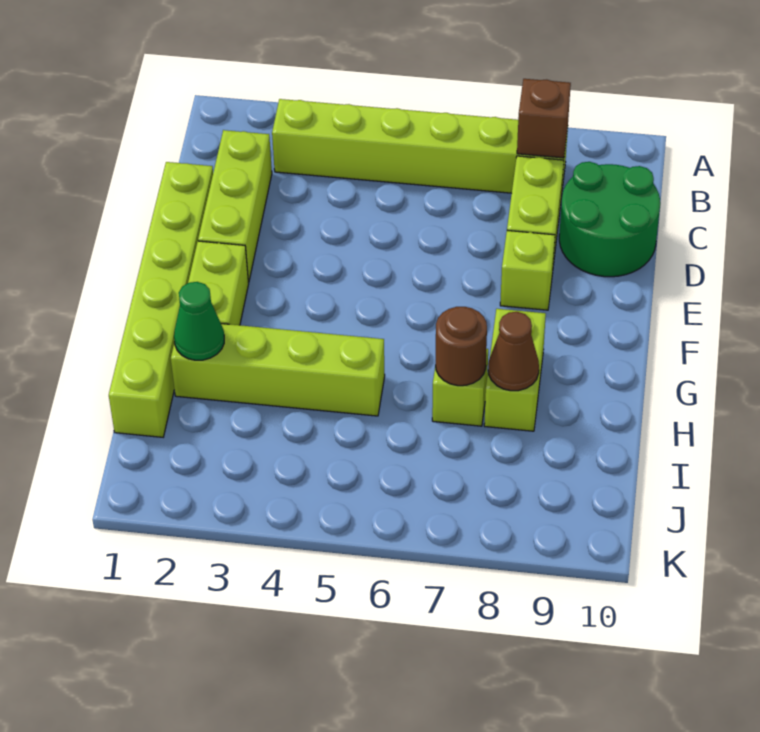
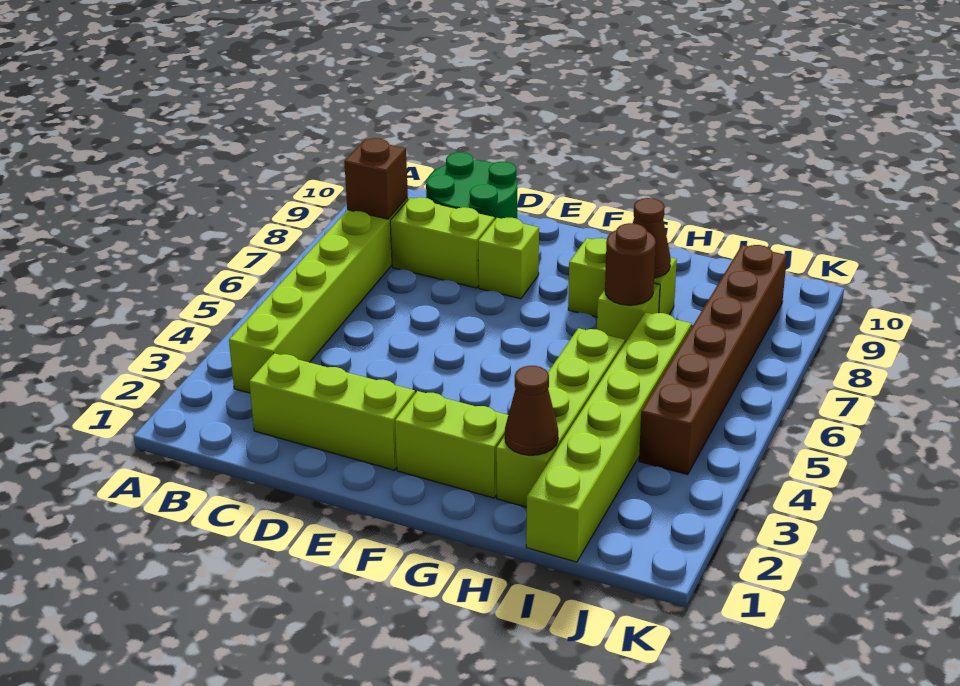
lime brick D1:I1 level 1 -> lime brick I1:I6 level 1
green cone H2 level 2 -> brown cone H2 level 2
none -> brown brick J4:J9 level 1

